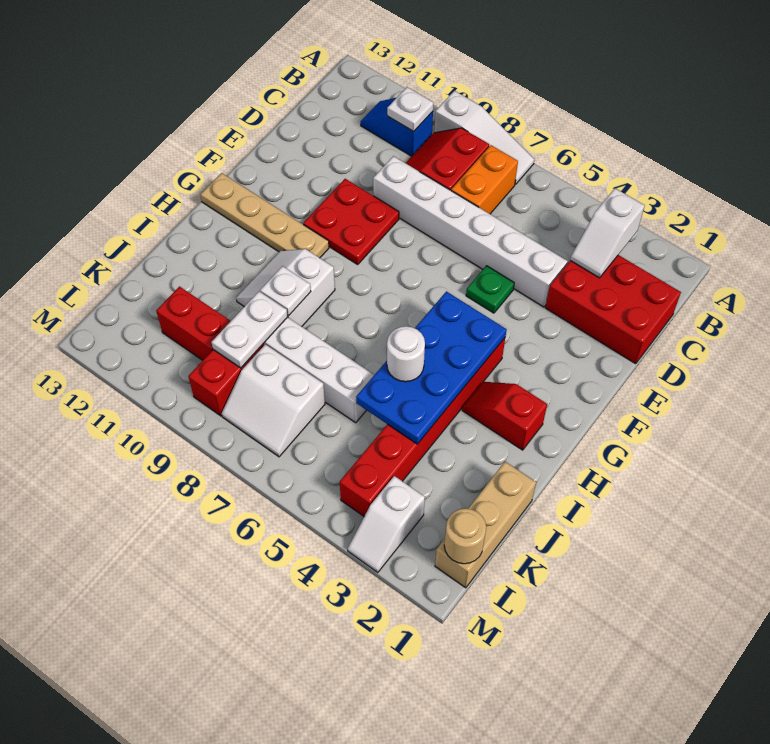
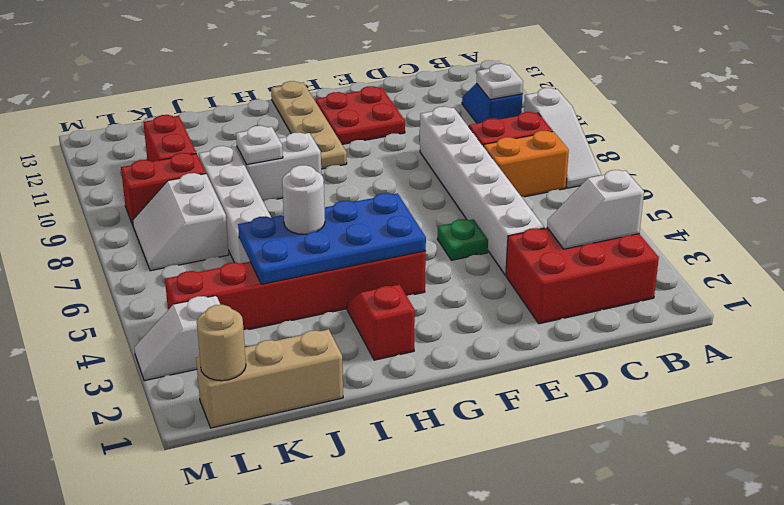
red brick C1:D3 level 1 -> red brick B2:D3 level 1
red plate E9:F10 level 1 -> red plate E11:F12 level 1
white plate J9:K9 level 2 -> none

